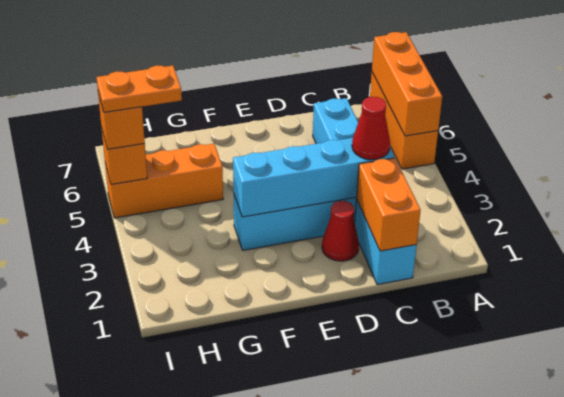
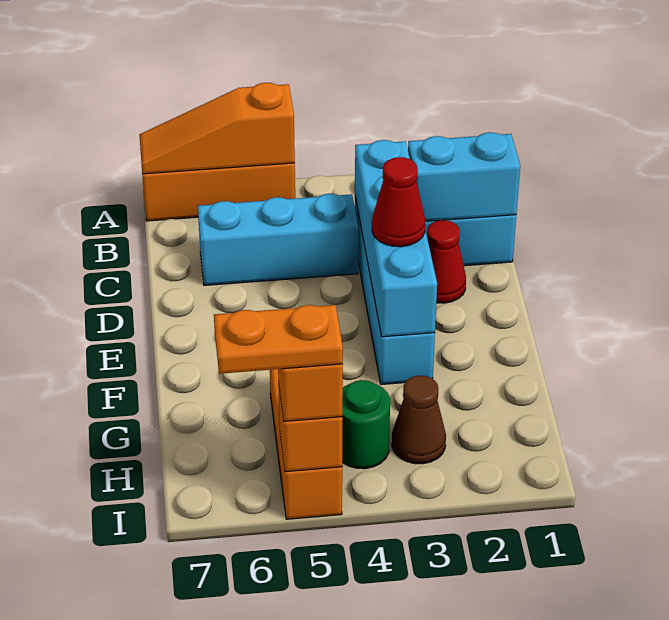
orange brick A5:A7 level 2 -> orange slope A5:A7 level 2 top 5
orange brick C1:C2 level 2 -> cyan brick C1:C2 level 2
red cone C3 level 3 -> red cone E3 level 3
none -> brown cone H3 level 1
none -> green round brick H4 level 1
orange plate H5:I5 level 4 -> orange plate I5:I6 level 4

